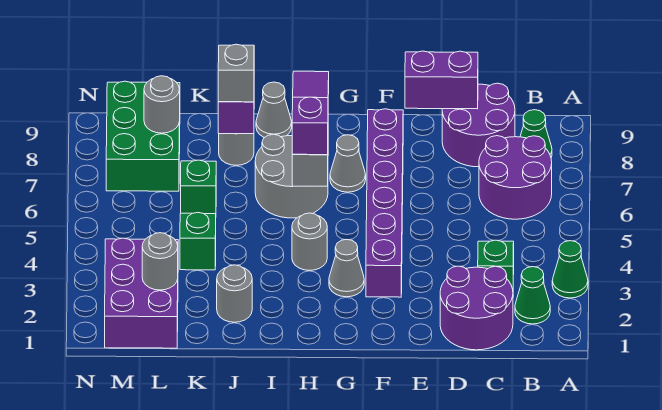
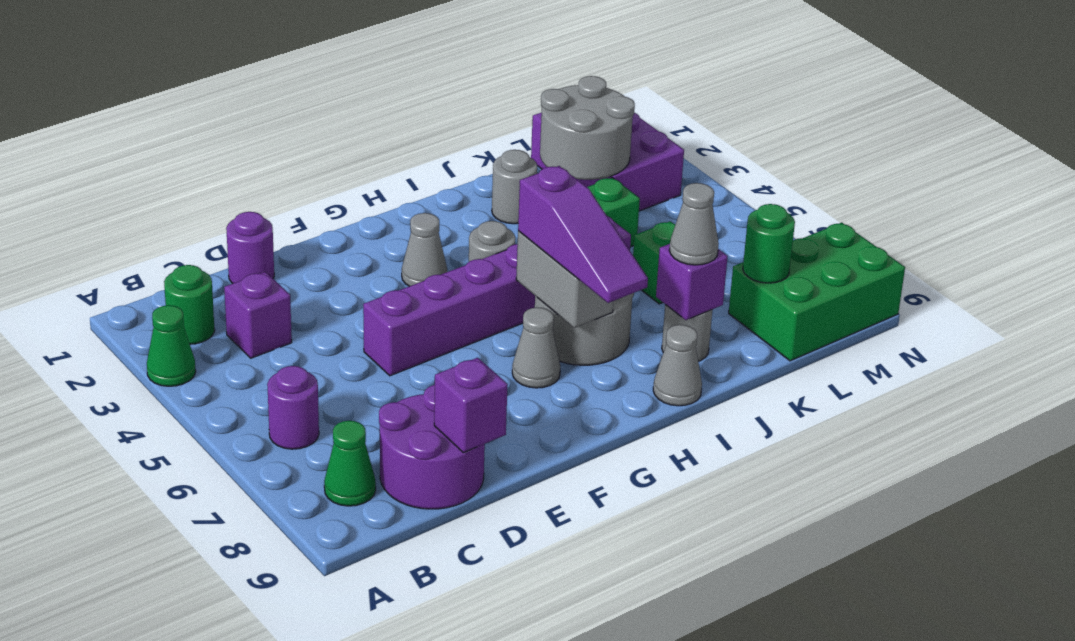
green cone B2 level 1 -> green round brick B2 level 1
purple round brick B6:C7 level 1 -> purple round brick B6 level 1
purple round brick C1:D2 level 1 -> purple round brick D1 level 1
green brick C3 level 1 -> purple brick C3 level 1
purple brick D9:E9 level 2 -> purple brick D9 level 2
purple brick F3:F8 level 1 -> purple brick E5:J5 level 1
grey brick J8 level 3 -> grey cone J8 level 3
grey round brick L2 level 2 -> grey round brick K2:L3 level 2
green brick L7:M9 level 1 -> green brick L8:N9 level 1
grey round brick L8 level 2 -> green round brick L8 level 2

